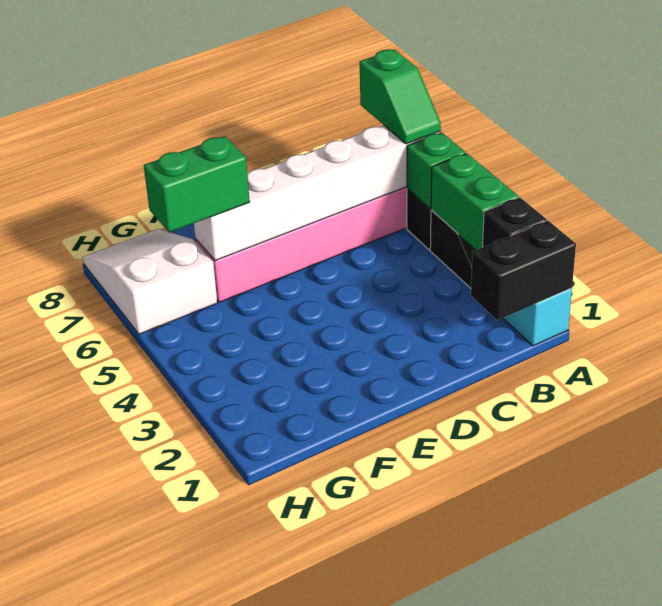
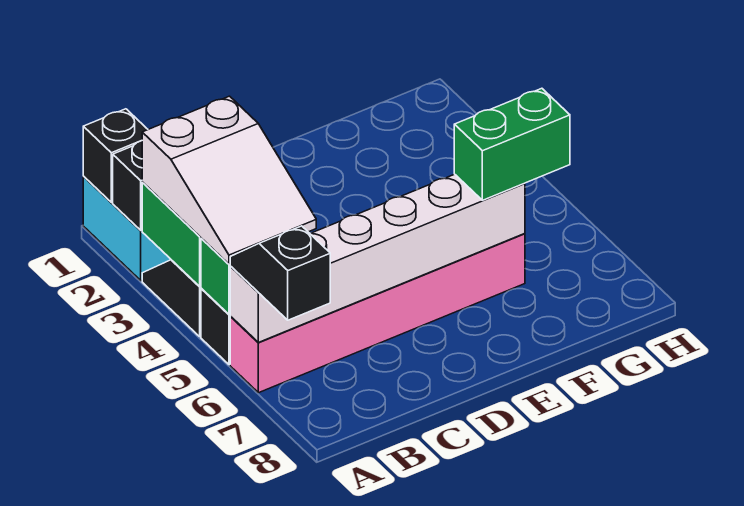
black brick A1:B1 level 2 -> black brick A1 level 2
green slope A6:A7 level 3 top 7 -> black slope A6:A7 level 3 top 7
white slope G6:H8 level 1 top 6 -> white slope A3:B5 level 3 top 3

